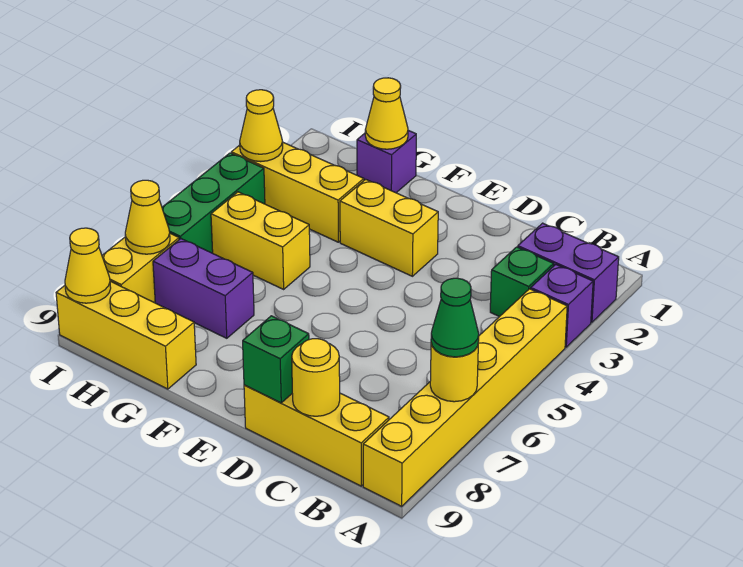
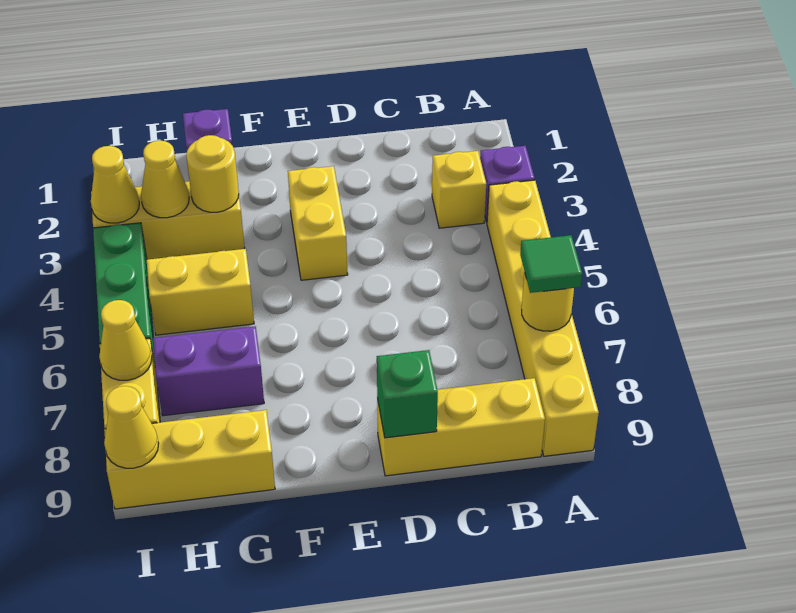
purple brick A2:B2 level 1 -> none
green cone A7 level 3 -> green tile A7 level 3
green brick B3 level 1 -> yellow brick B3 level 1
yellow round brick C9 level 2 -> yellow round brick G3 level 2
yellow brick E3:F3 level 1 -> yellow brick E3:E4 level 1
yellow cone G1 level 2 -> yellow cone H3 level 2

